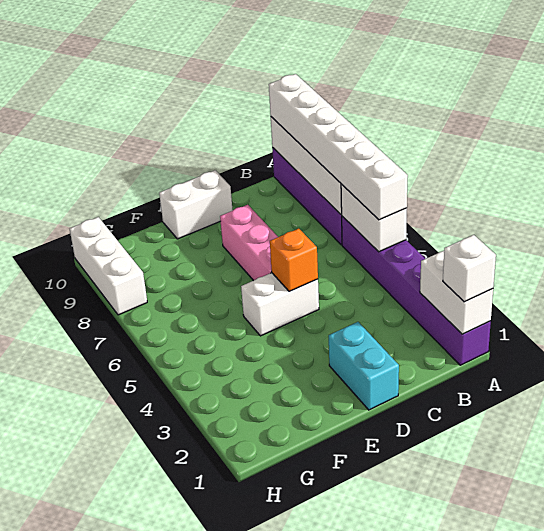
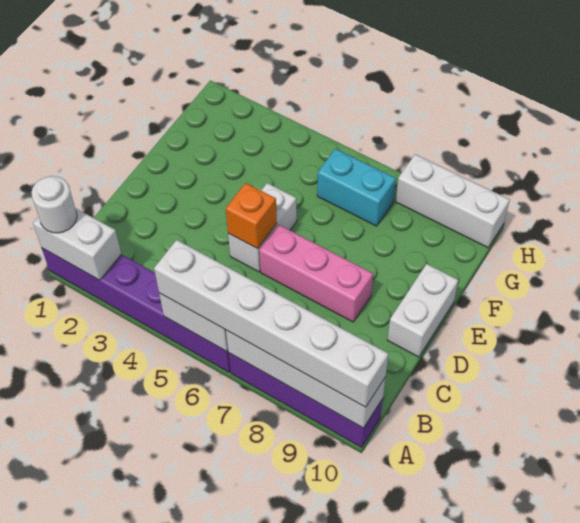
white brick A1 level 3 -> white round brick A1 level 3
cyan brick D1:D2 level 1 -> cyan brick G6:G7 level 1

